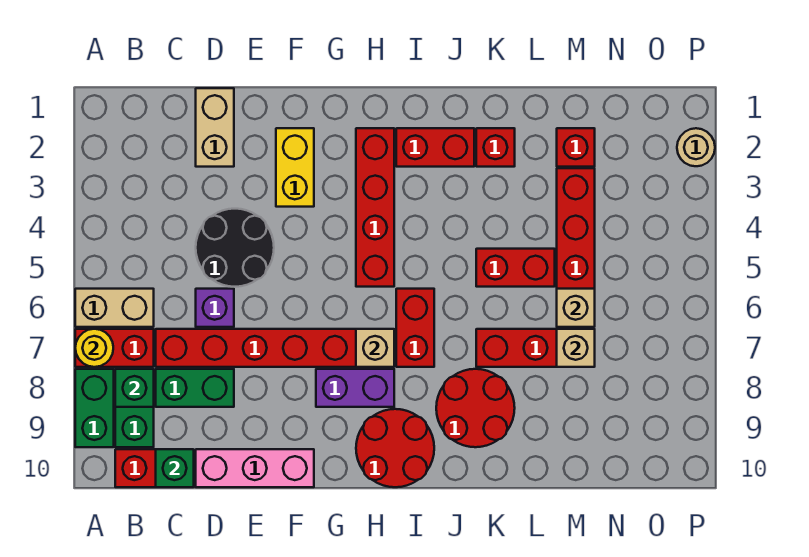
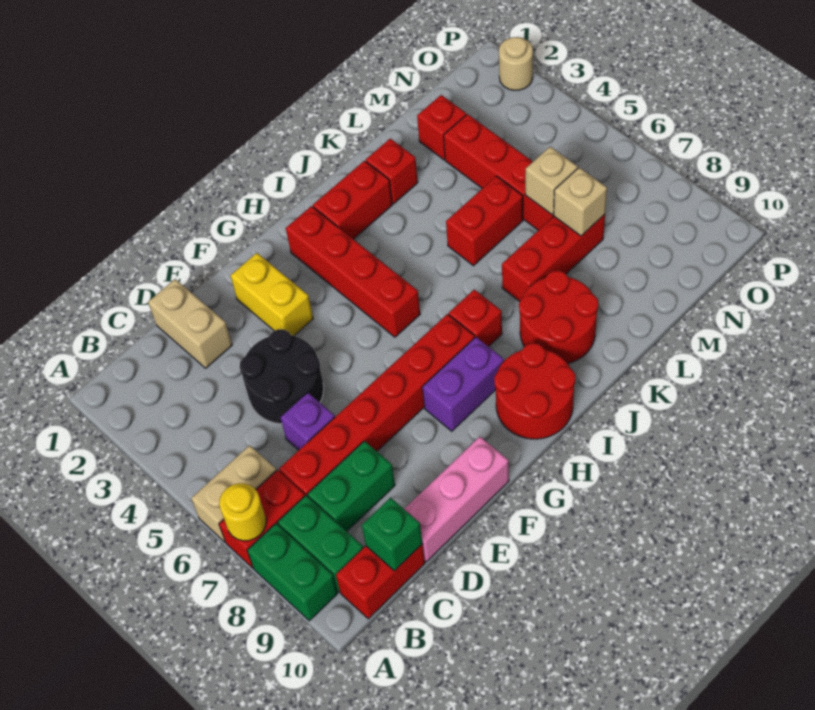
green brick B8 level 2 -> none
tan brick H7 level 2 -> none
red brick I6:I7 level 1 -> red brick I7 level 1

